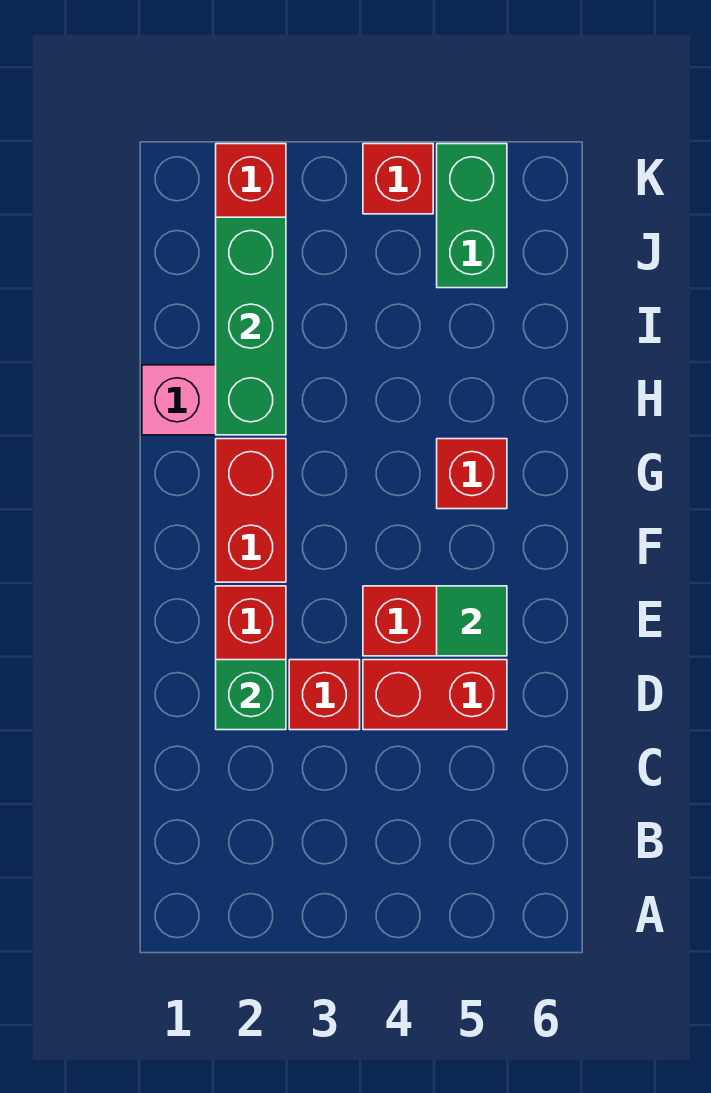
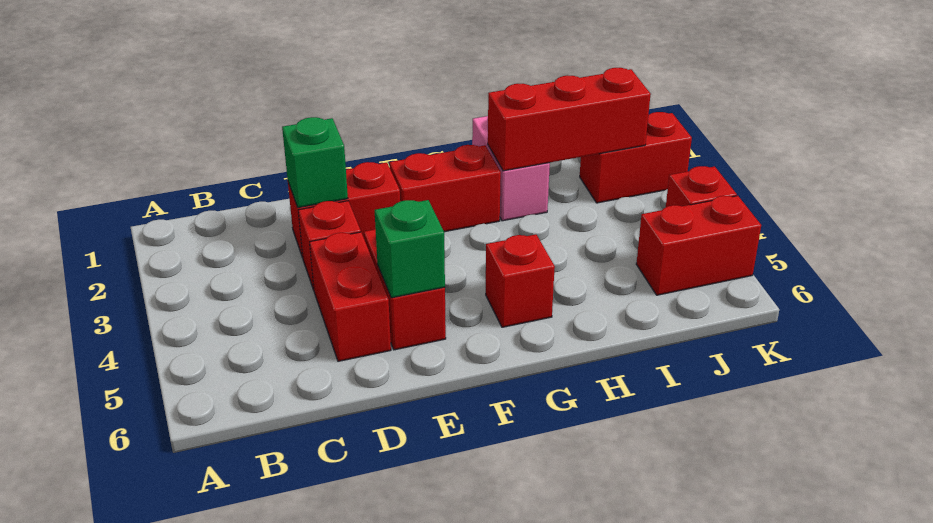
green tile E5 level 2 -> green brick E5 level 2
green brick H2:J2 level 2 -> red brick H2:J2 level 2
green brick J5:K5 level 1 -> red brick J5:K5 level 1

